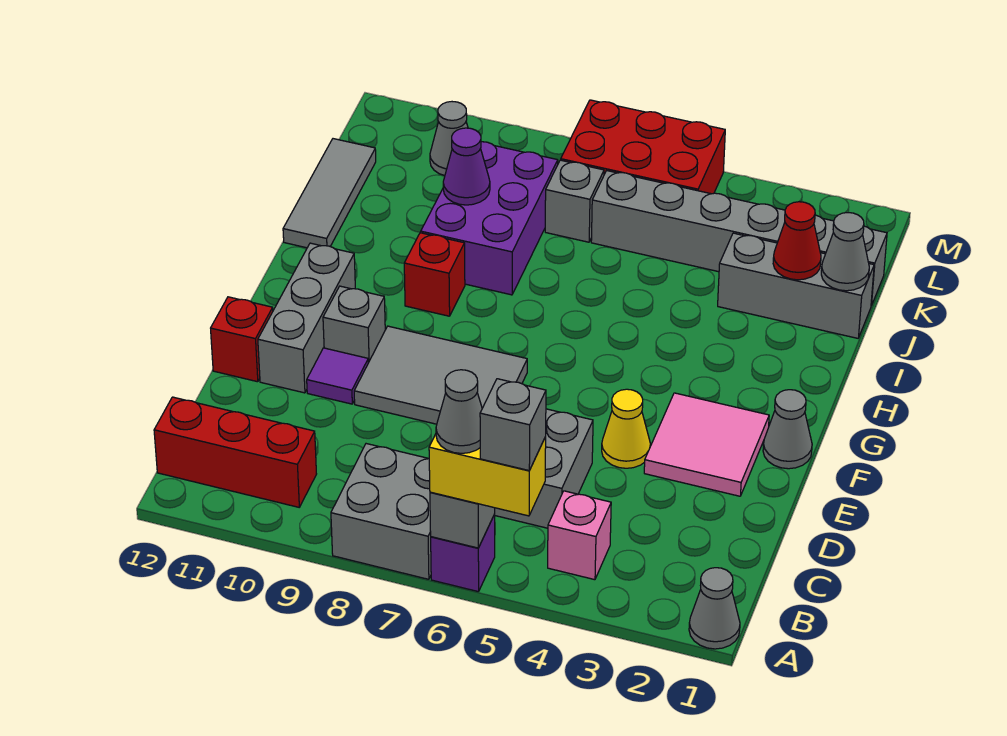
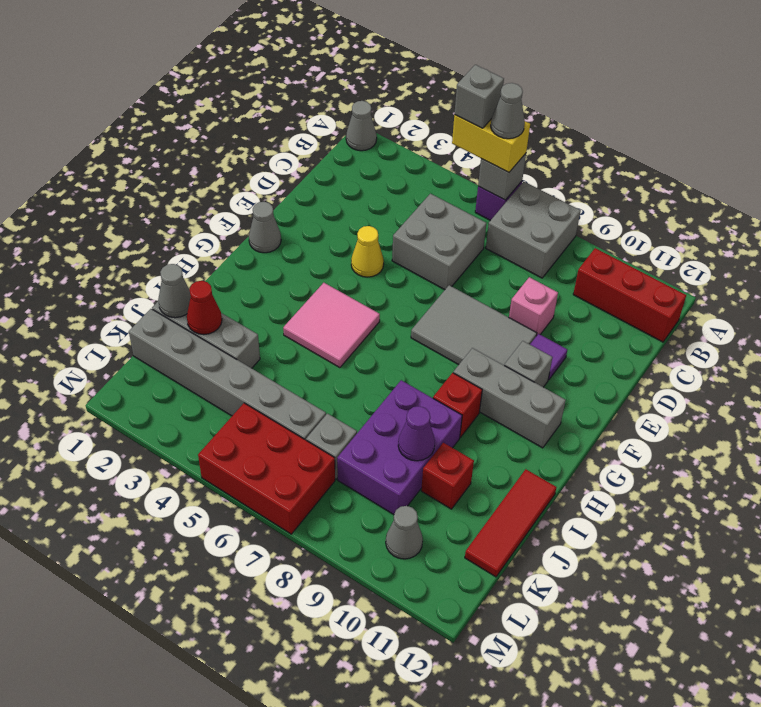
pink brick B4 level 1 -> pink brick D9 level 1
pink tile E2:F3 level 1 -> pink tile G4:H5 level 1
grey brick E11:G11 level 1 -> grey brick G9:G11 level 1
red brick E12 level 1 -> red brick J10 level 1
grey tile I12:K12 level 1 -> red tile I12:K12 level 1

